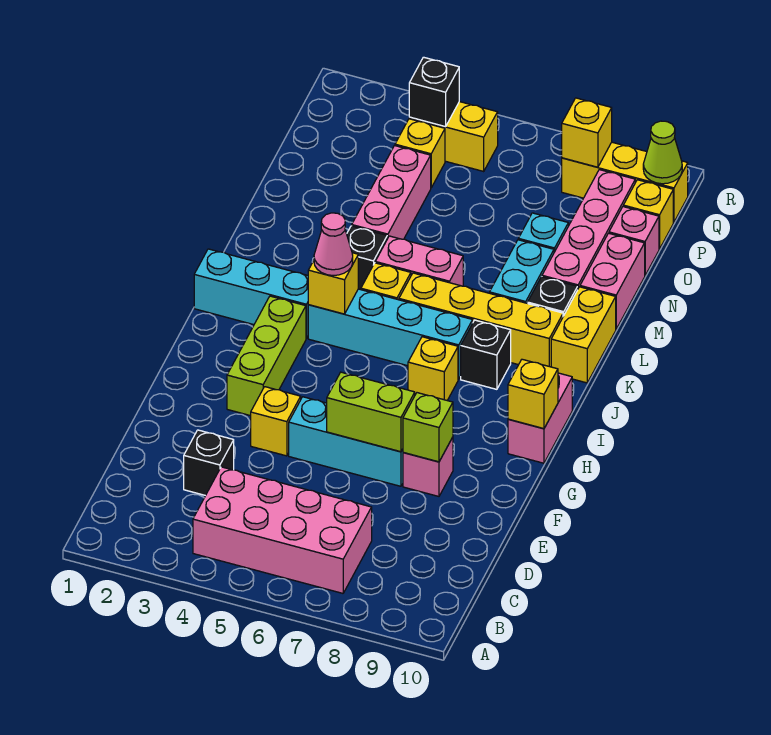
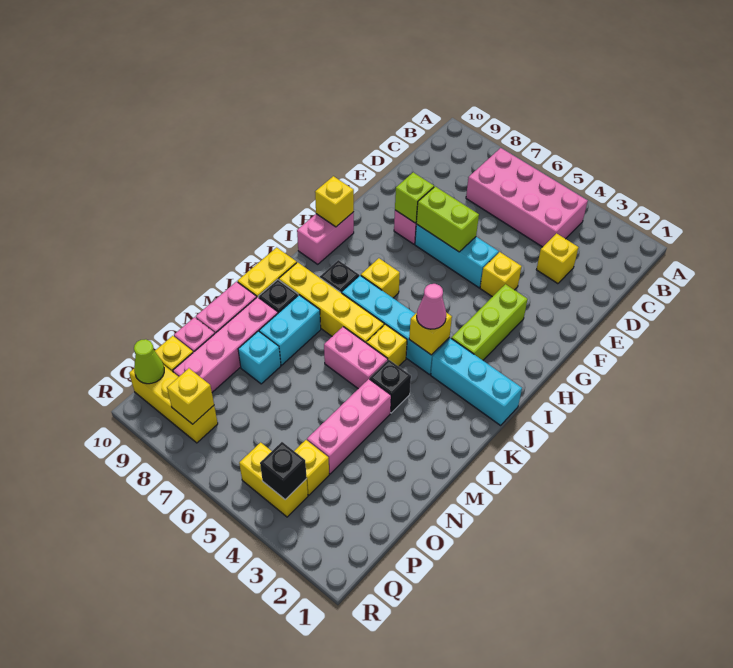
black brick D3 level 1 -> yellow brick D3 level 1

